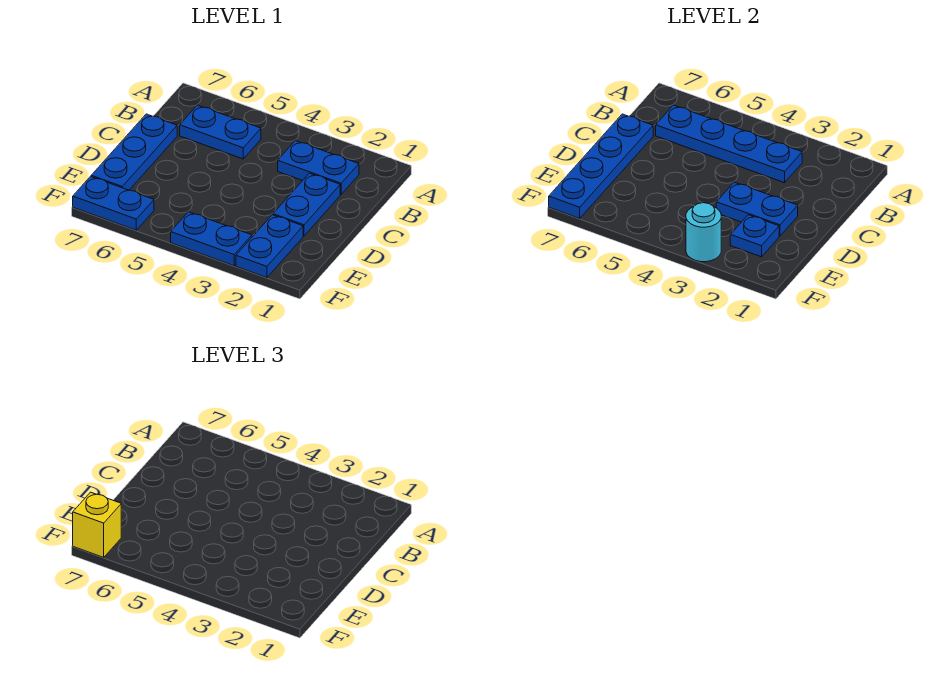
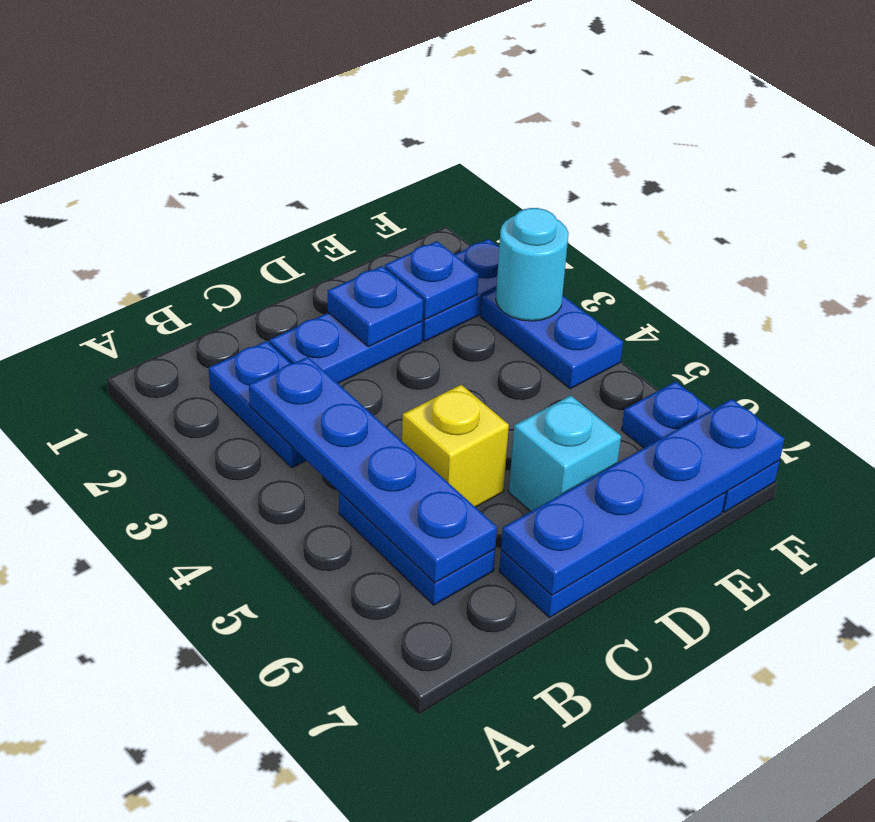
blue plate D2:D3 level 2 -> blue plate D2 level 2
none -> cyan brick D6 level 1
yellow brick F7 level 3 -> yellow brick C5 level 1

